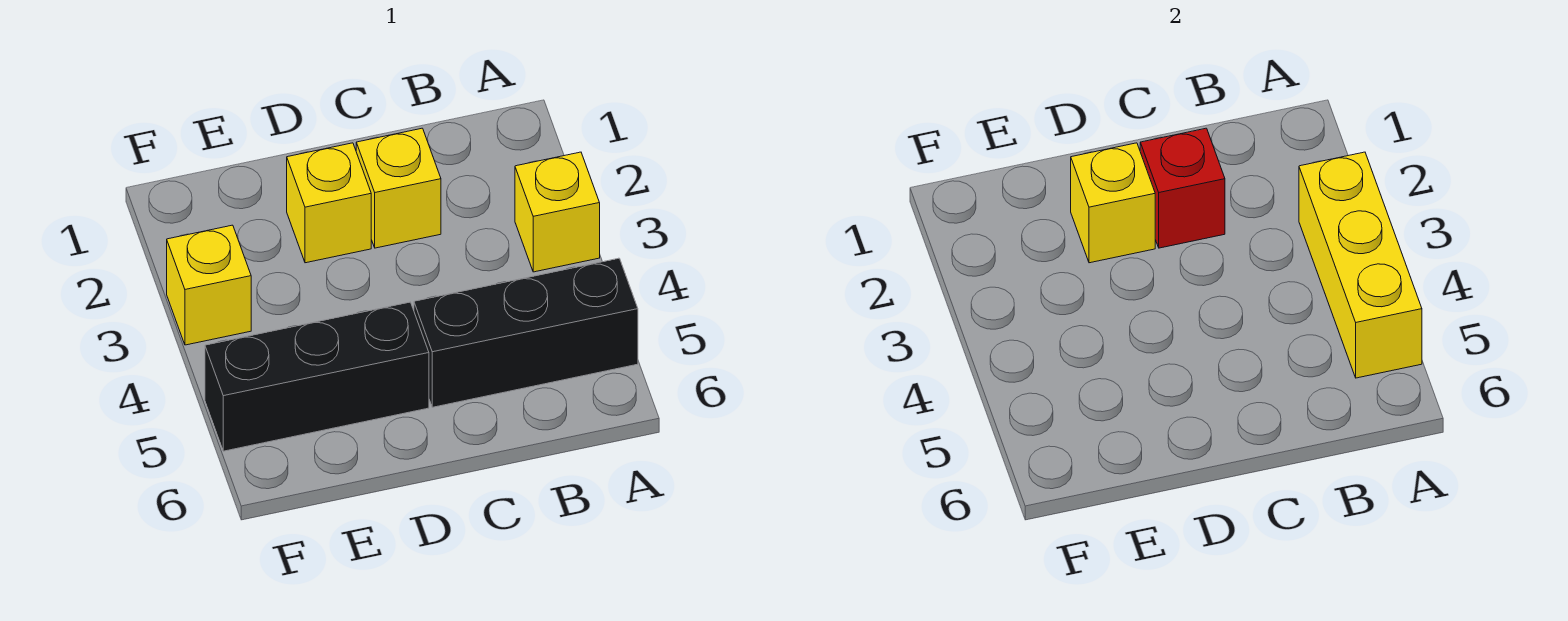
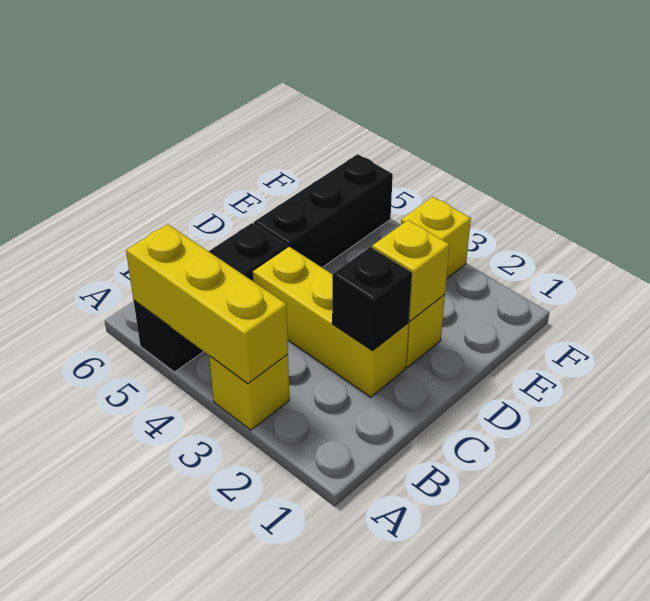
yellow brick C2 level 1 -> yellow brick C2:C4 level 1
red brick C2 level 2 -> black brick C2 level 2

